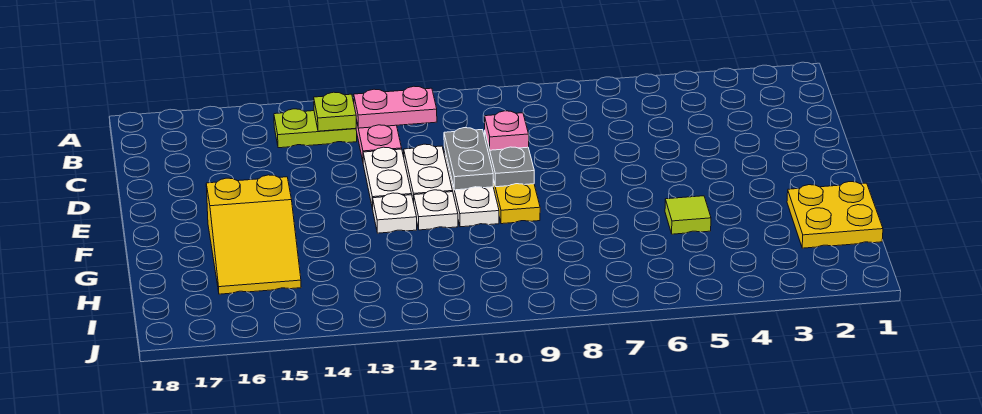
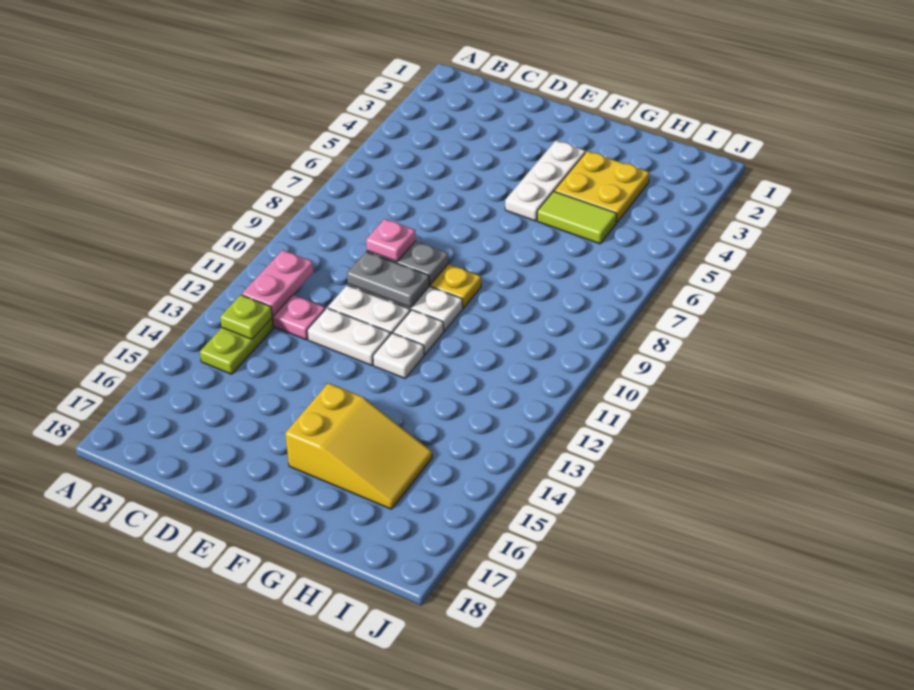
none -> white plate F3:F5 level 1
yellow plate G1:H2 level 1 -> yellow plate G3:H4 level 1
lime tile G5 level 1 -> lime tile G5:H5 level 1

